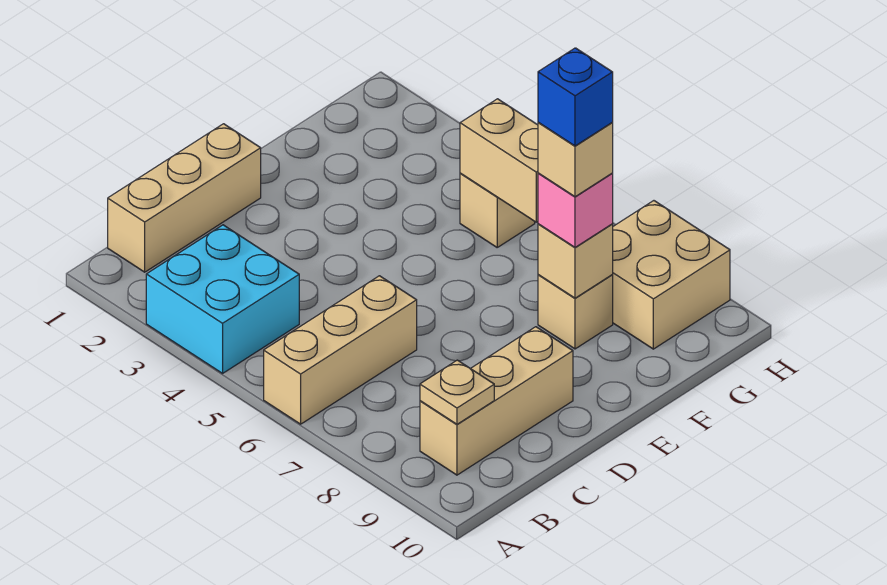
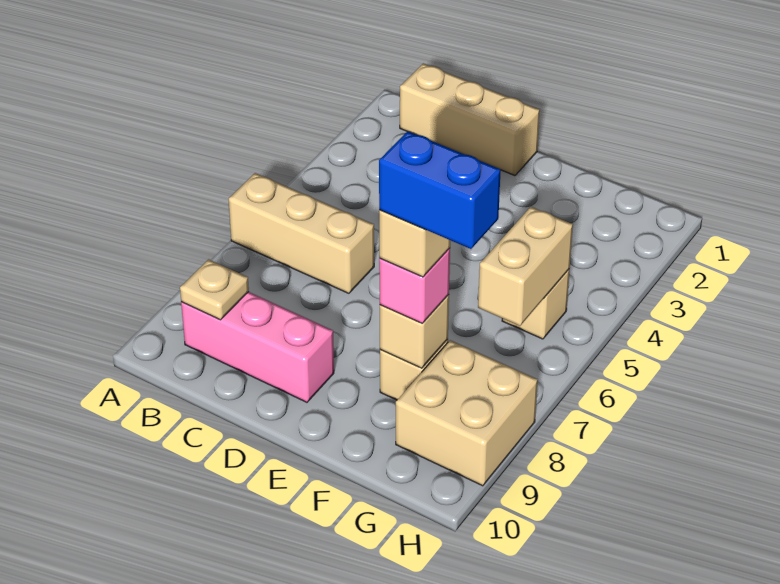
cyan brick A3:B4 level 1 -> none
tan brick B9:D9 level 1 -> pink brick B9:D9 level 1
blue brick F8 level 5 -> blue brick F8:G8 level 5

